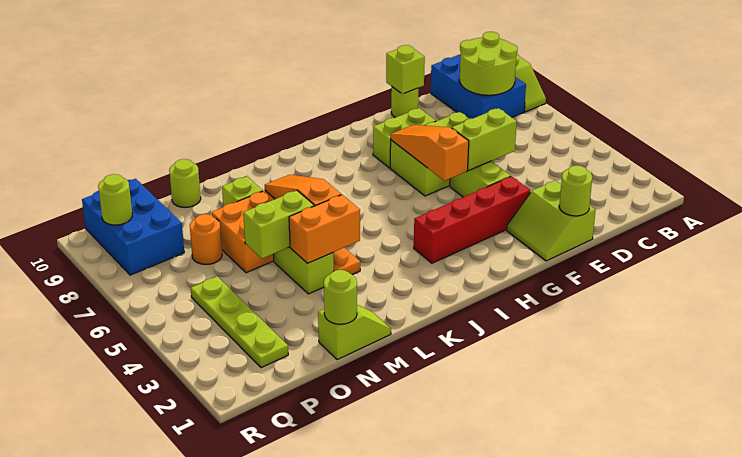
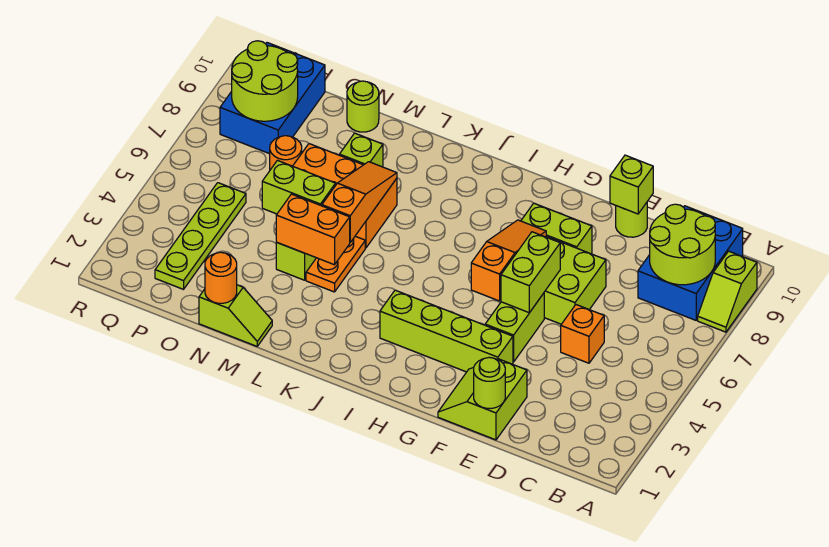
none -> orange brick D5 level 1
lime brick E5:F5 level 2 -> lime brick F5:F6 level 2
red brick F3:I3 level 1 -> lime brick F3:I3 level 1
lime round brick N1 level 2 -> orange round brick N1 level 2
lime round brick Q9 level 2 -> lime round brick P8:Q9 level 2

